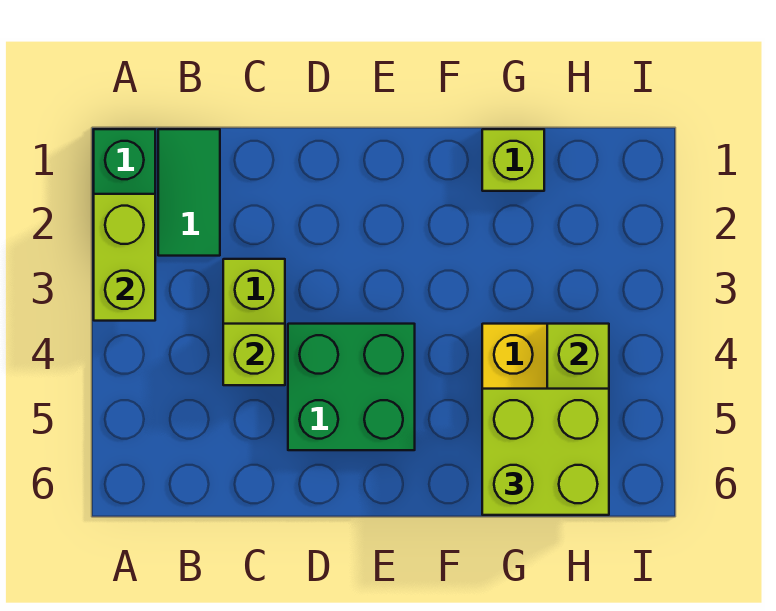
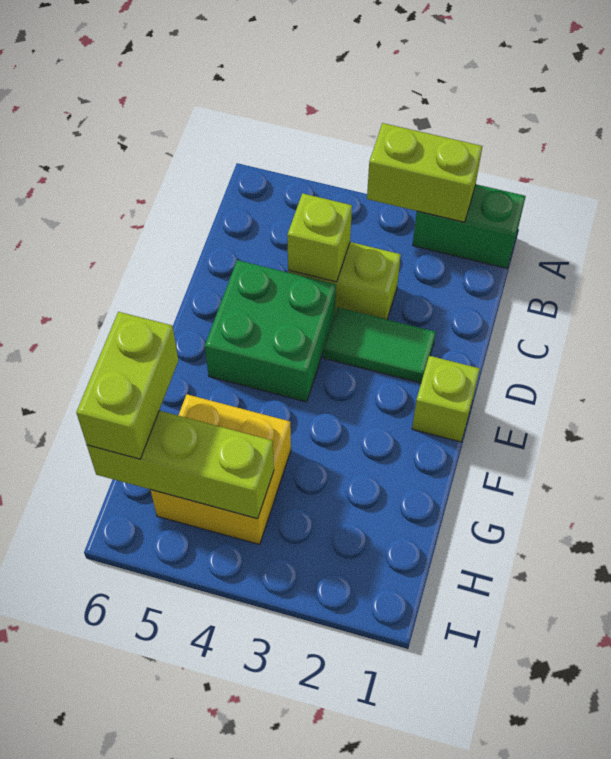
green tile B1:B2 level 1 -> green tile D2:D3 level 1
lime brick G1 level 1 -> lime brick E1 level 1
lime brick G5:H6 level 3 -> lime brick G6:H6 level 3

